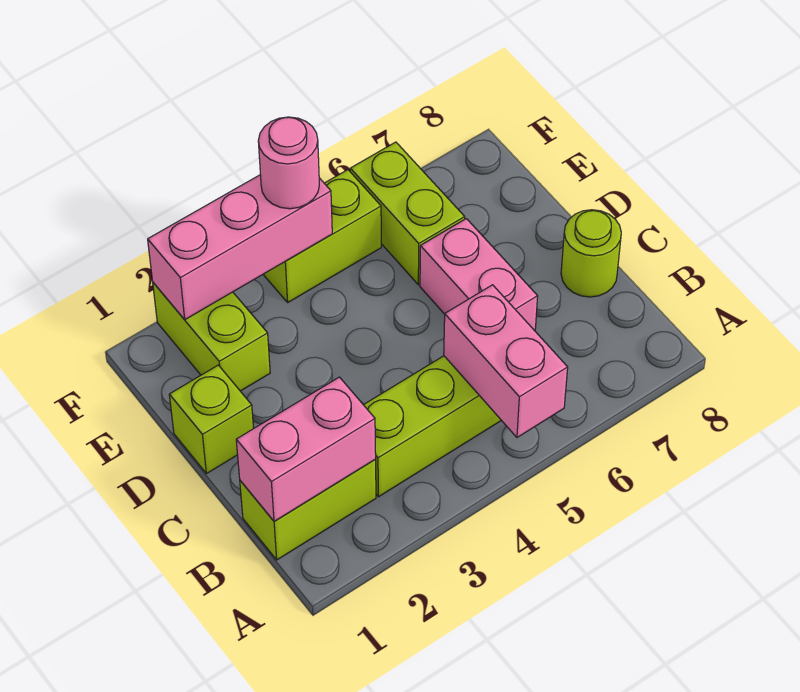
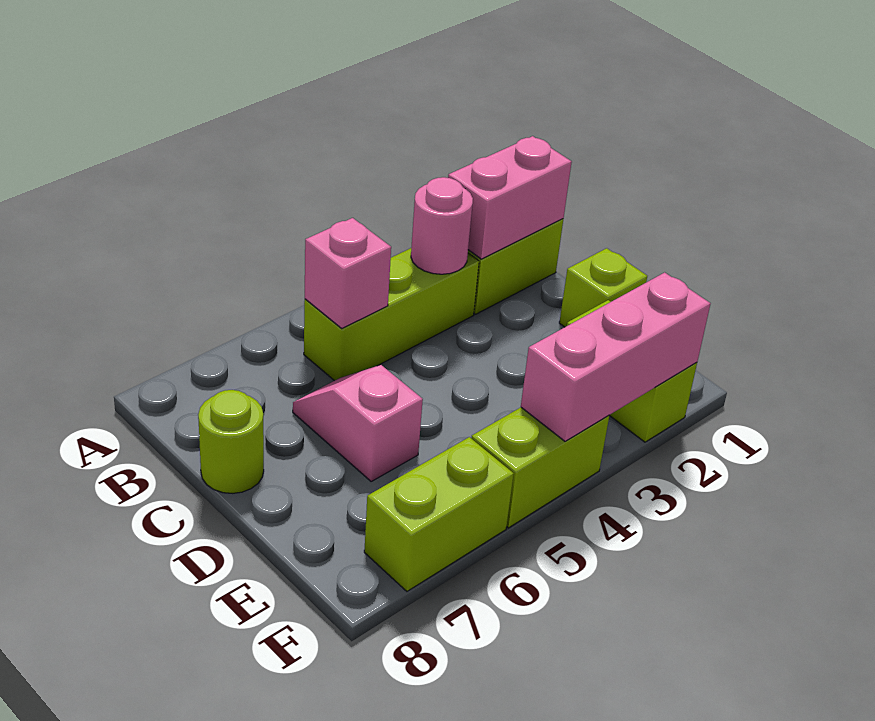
pink brick A5:B5 level 2 -> pink brick B5 level 2
pink brick C6:D6 level 1 -> pink slope C6:D6 level 1 top D
lime brick E6:F6 level 1 -> lime brick F6:F7 level 1
pink round brick F4 level 3 -> pink round brick B3 level 2

